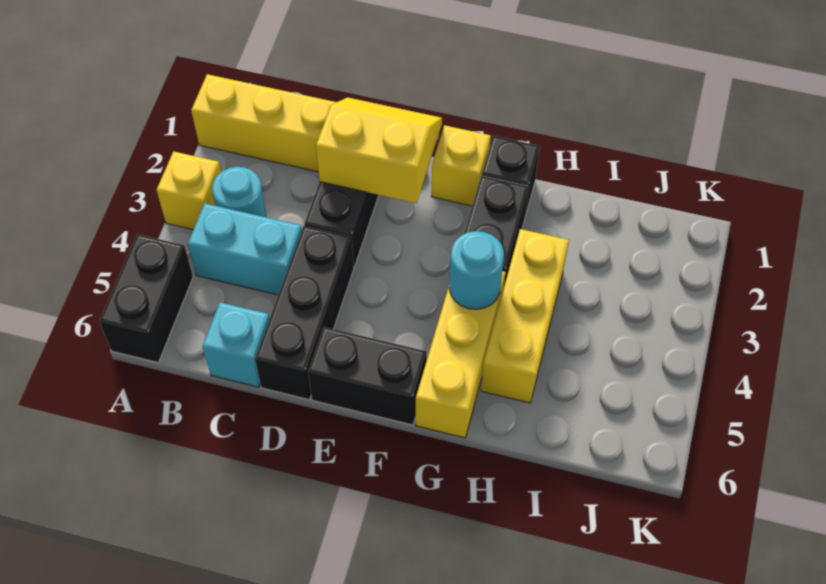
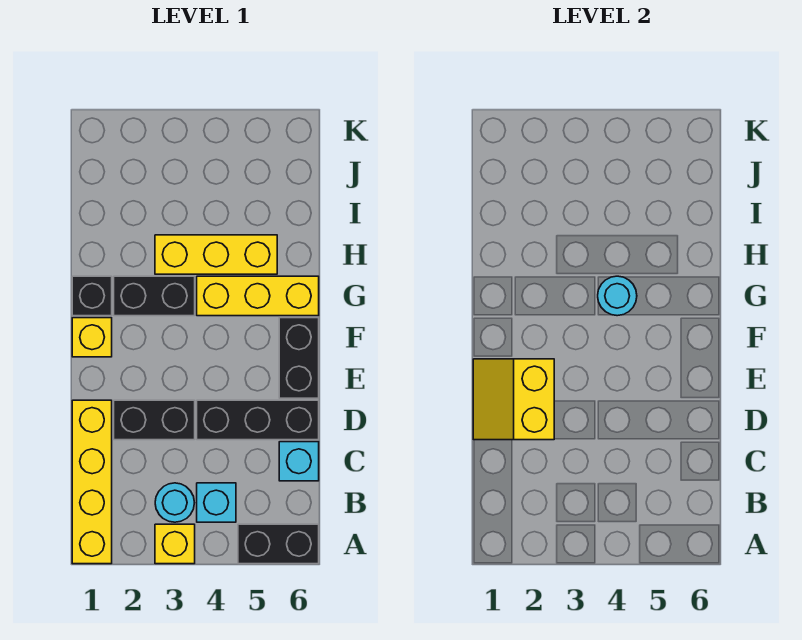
cyan brick B4:C4 level 1 -> cyan brick B4 level 1

